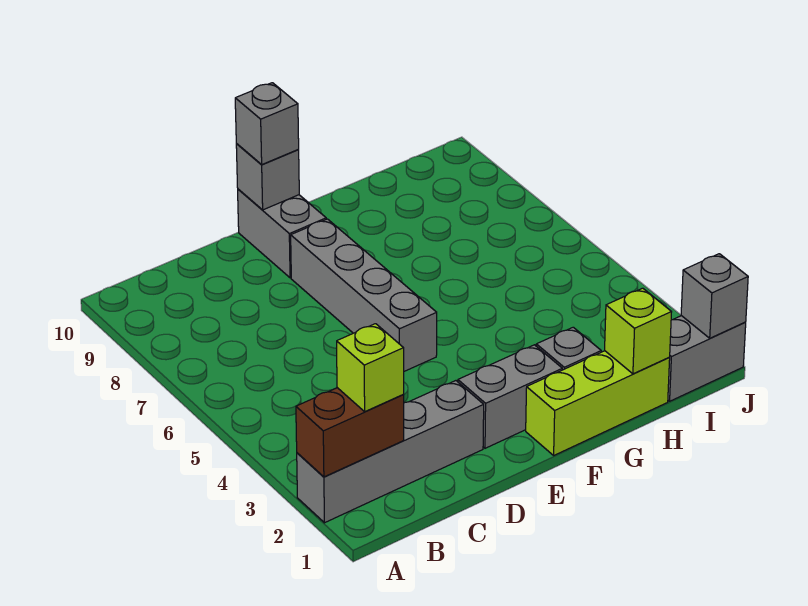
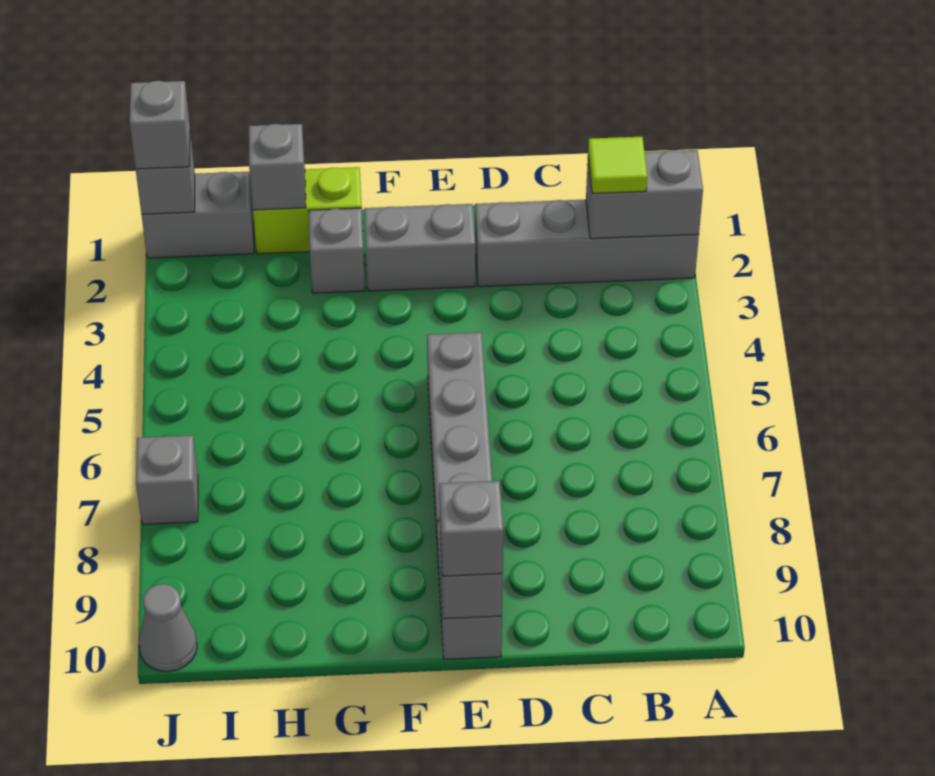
brown brick A2:B2 level 2 -> grey brick A2:B2 level 2
lime brick B2 level 3 -> lime tile B2 level 3
lime brick F1:H1 level 1 -> lime brick G1:H1 level 1
lime brick H1 level 2 -> grey brick H1 level 2
none -> grey brick J1 level 3
none -> grey brick J7 level 1
none -> grey cone J10 level 1

